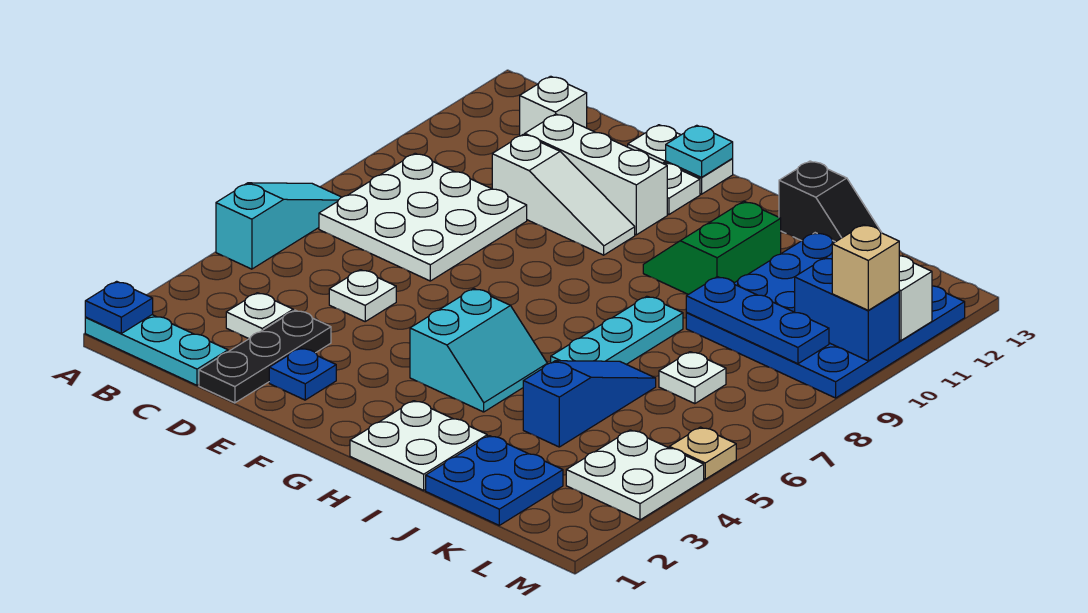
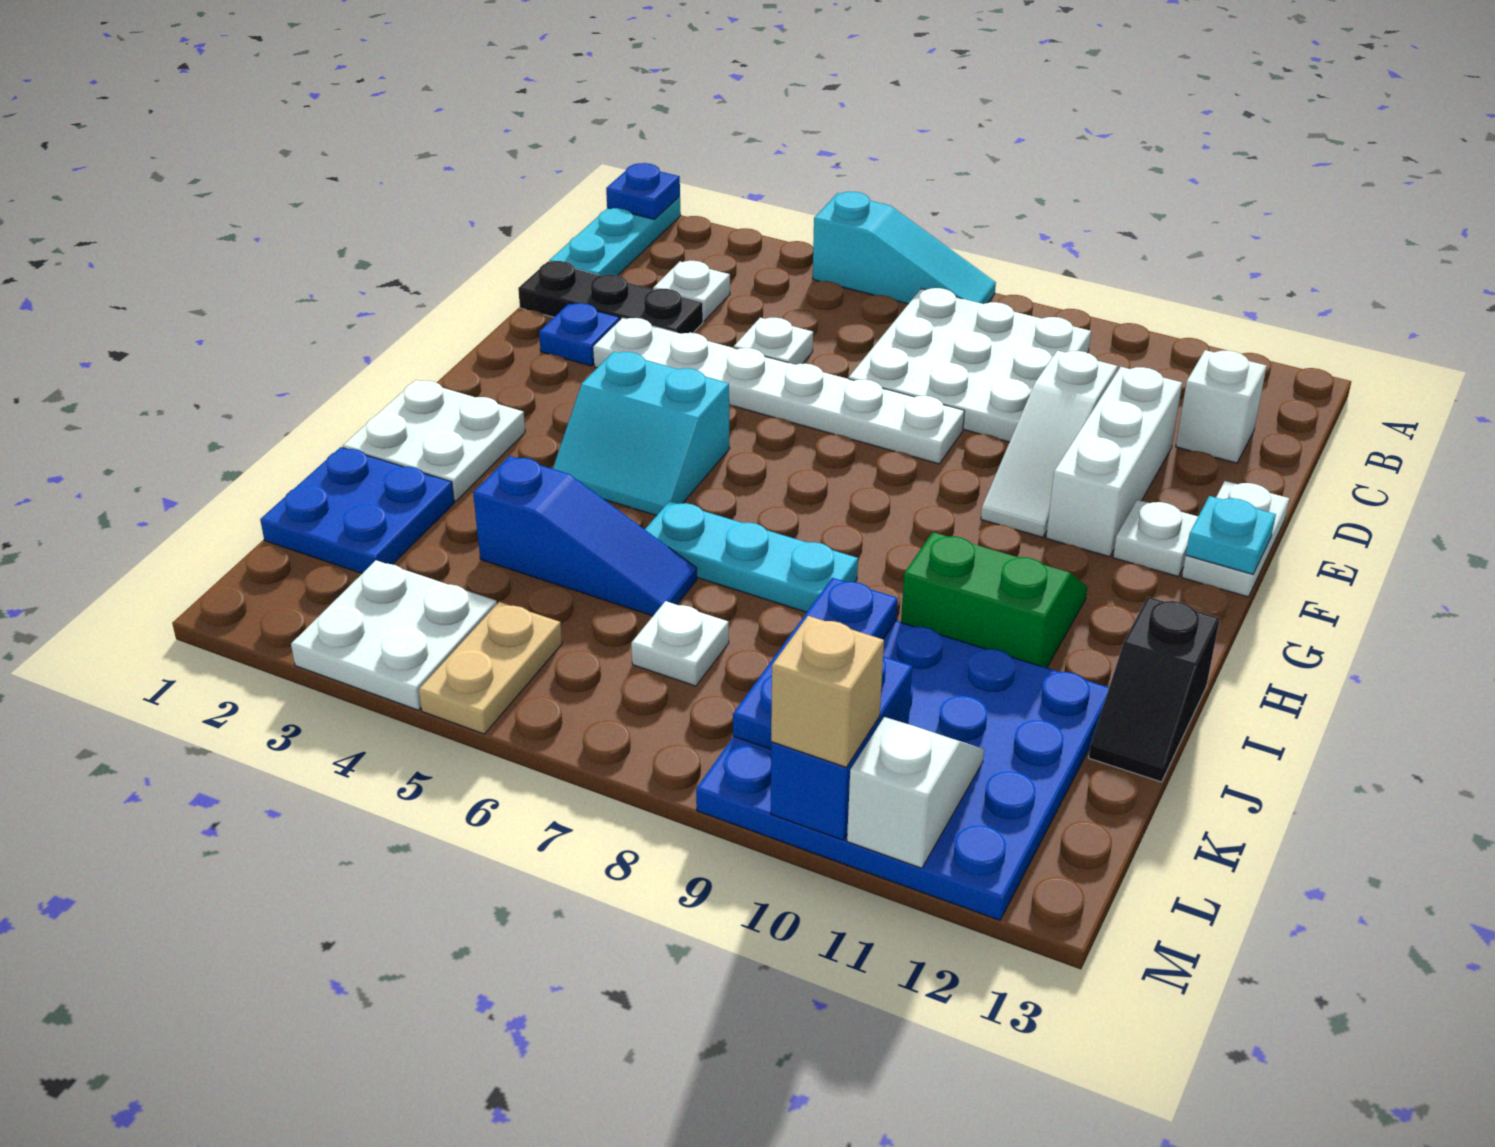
none -> white plate E3:E8 level 1
tan plate M5 level 1 -> tan plate L5:M5 level 1

